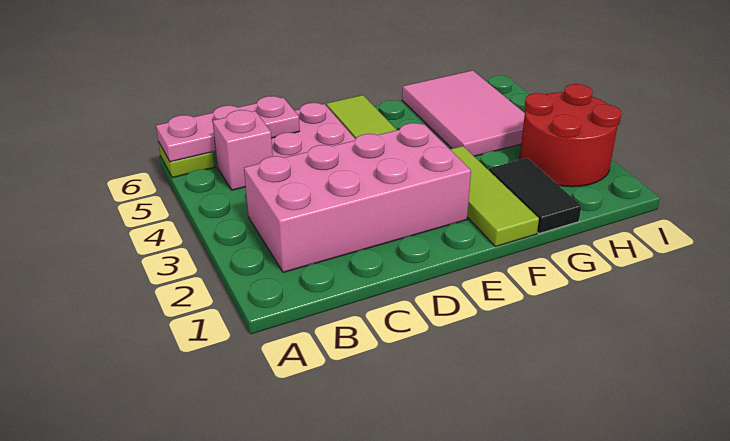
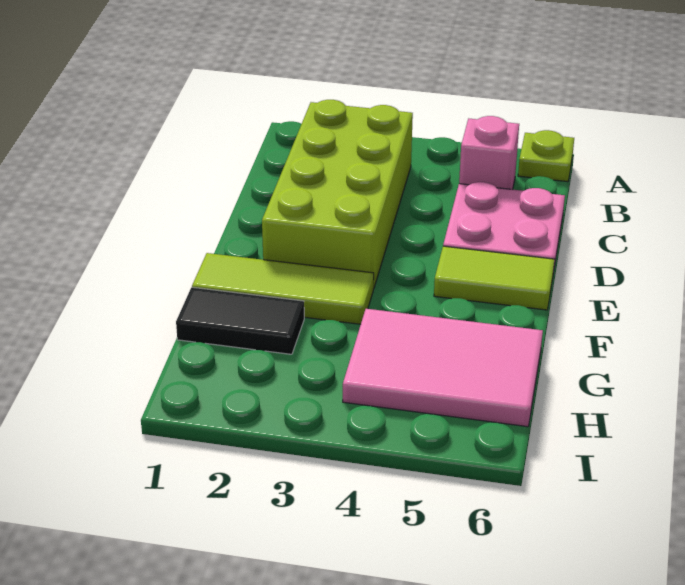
pink plate A6:C6 level 2 -> none
pink brick B2:E3 level 1 -> lime brick B2:E3 level 1
red round brick H2:I3 level 1 -> none

